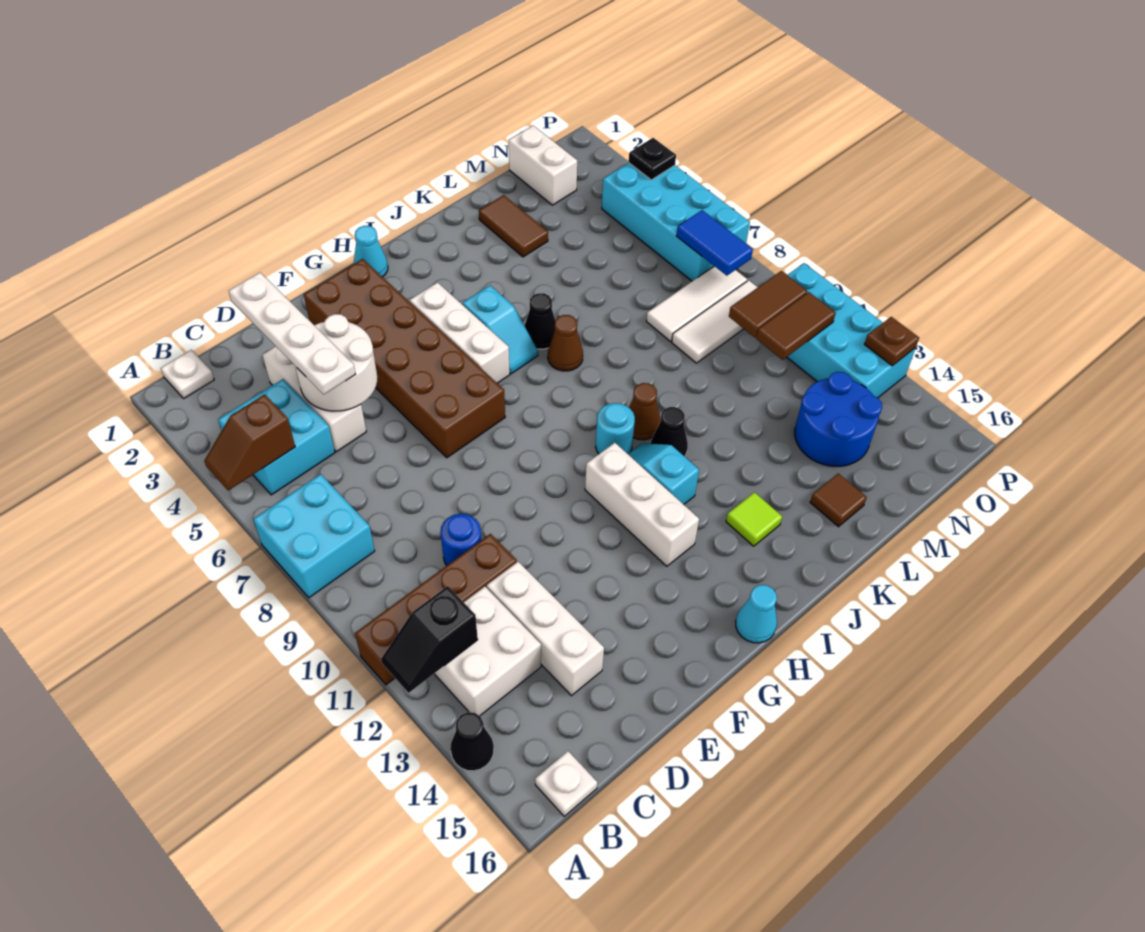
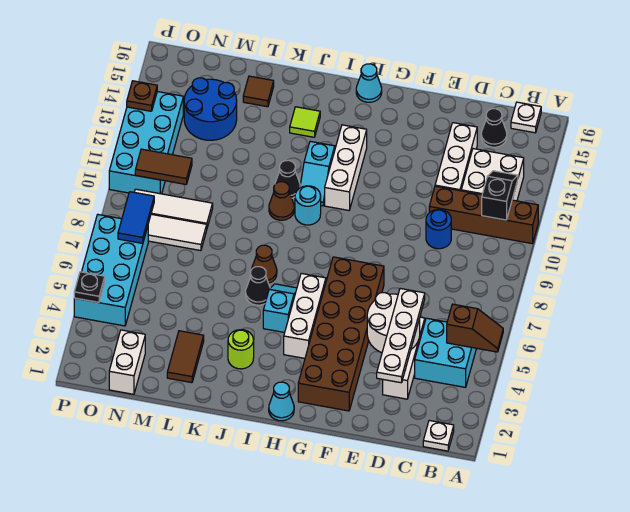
cyan brick A7:B8 level 1 -> none
black slope A12:B12 level 2 top B -> black slope B11:B12 level 2 top 11
black cone A14 level 1 -> black cone C15 level 1
none -> lime round brick J3 level 1
brown tile N11:O11 level 2 -> none

